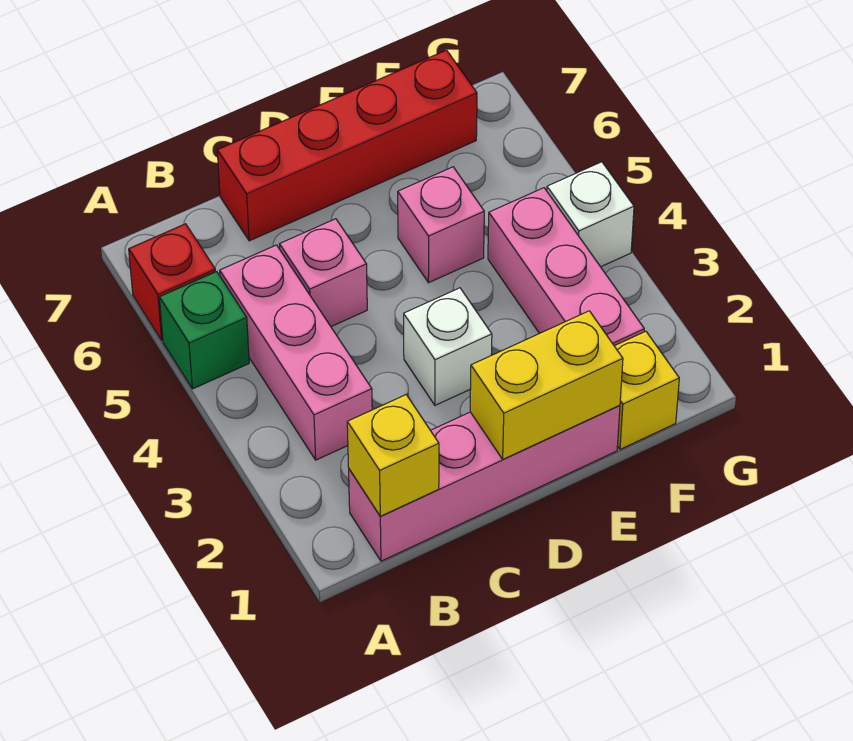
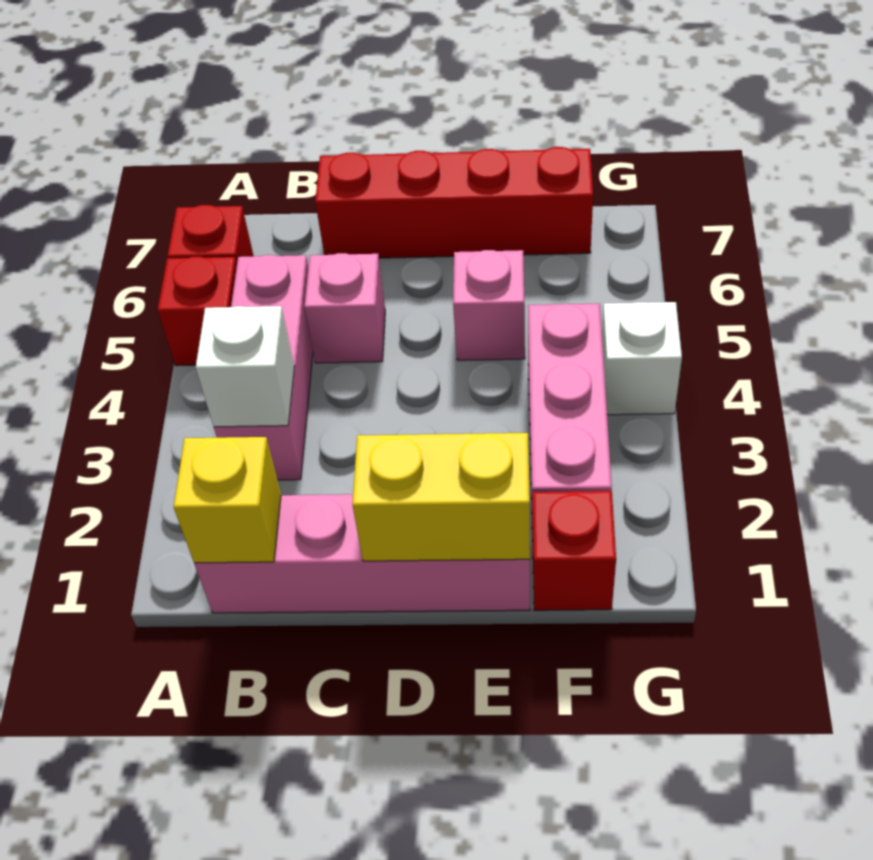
green brick A5 level 1 -> red brick A5 level 1
white brick D3 level 1 -> white brick B3 level 2
yellow brick F1 level 1 -> red brick F1 level 1

